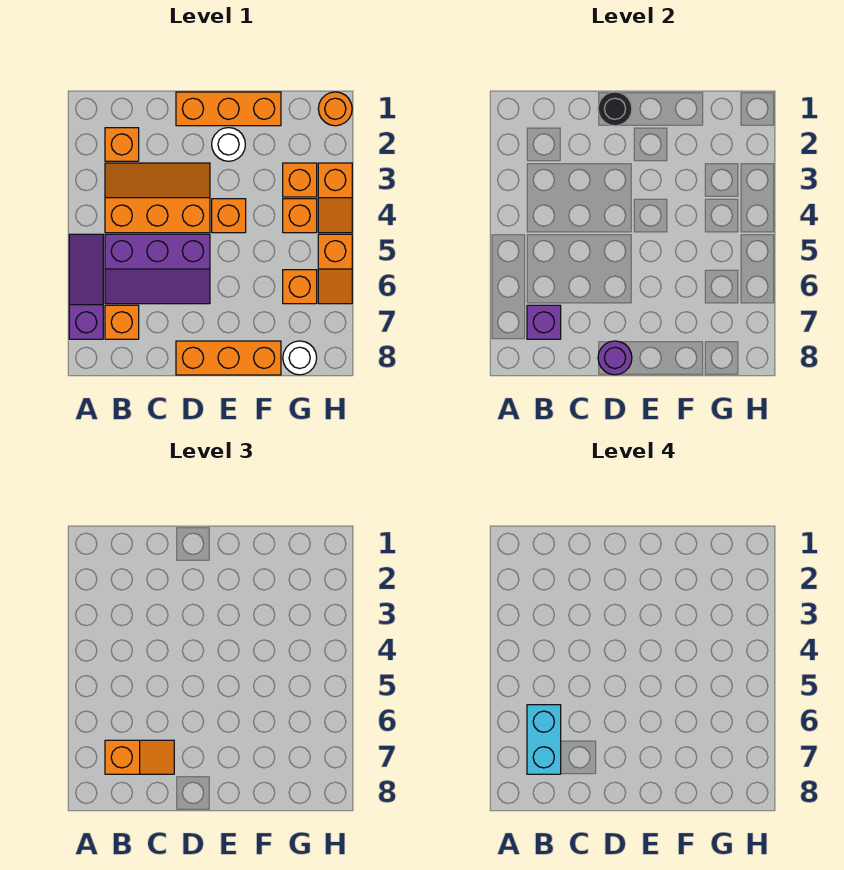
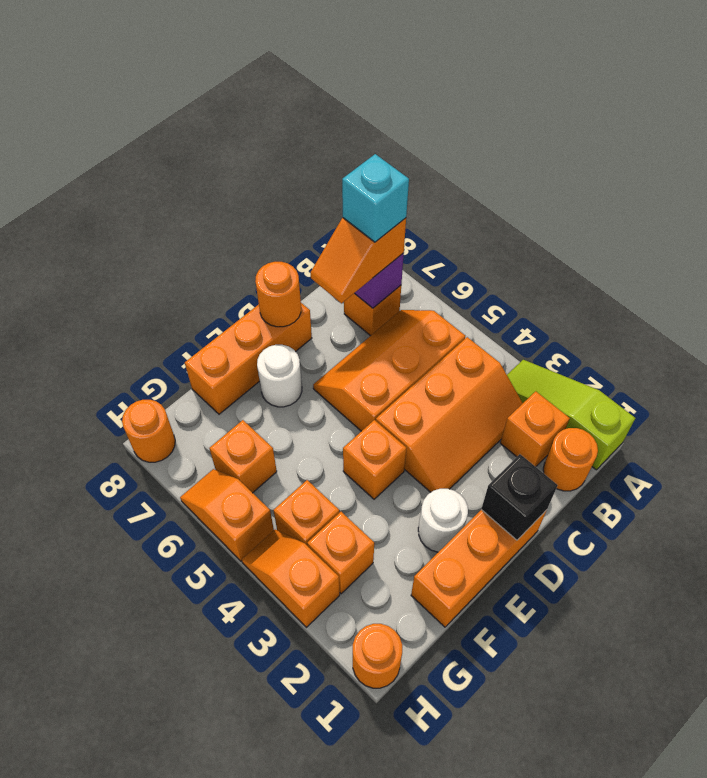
none -> lime slope A1:A3 level 1 top 1
purple slope A5:A7 level 1 top 7 -> none
none -> orange round brick B1 level 1
purple slope B5:D6 level 1 top 5 -> orange slope B5:D6 level 1 top 5
cyan brick B6:B7 level 4 -> cyan brick B7 level 4
black round brick D1 level 2 -> black brick D1 level 2
purple round brick D8 level 2 -> orange round brick D8 level 2
white round brick G8 level 1 -> white round brick E7 level 1
none -> orange round brick H8 level 1

